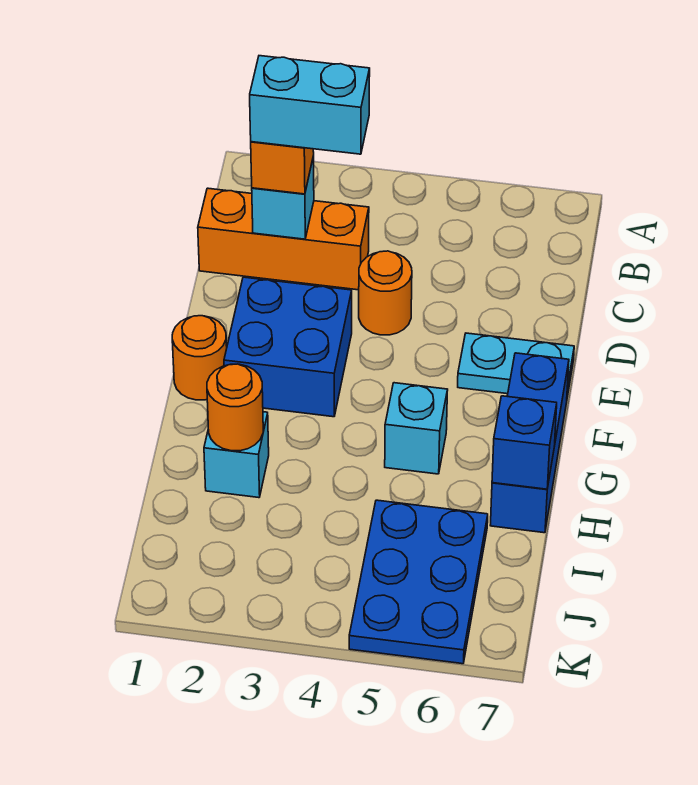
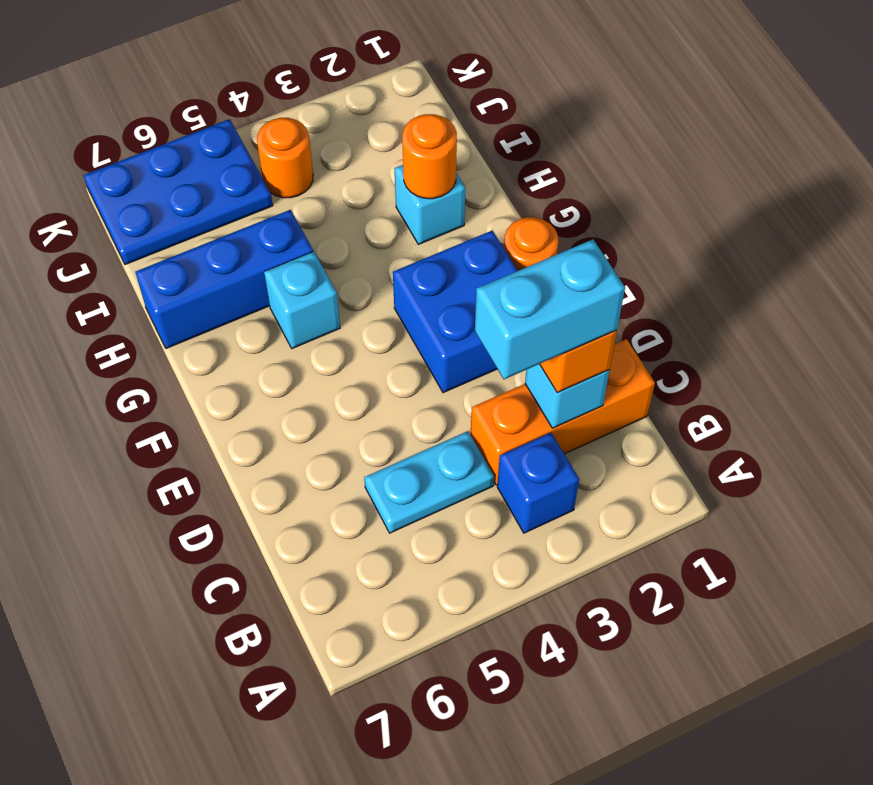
orange round brick D4 level 1 -> orange round brick J4 level 1
cyan plate E6:E7 level 1 -> cyan plate C4:C5 level 1
blue brick F7:H7 level 1 -> blue brick H5:H7 level 1
blue brick H7 level 2 -> blue brick B3 level 1
blue plate I5:K6 level 1 -> blue plate J5:K7 level 1

